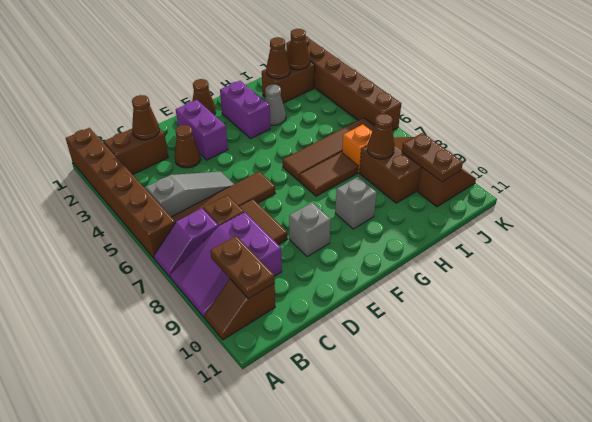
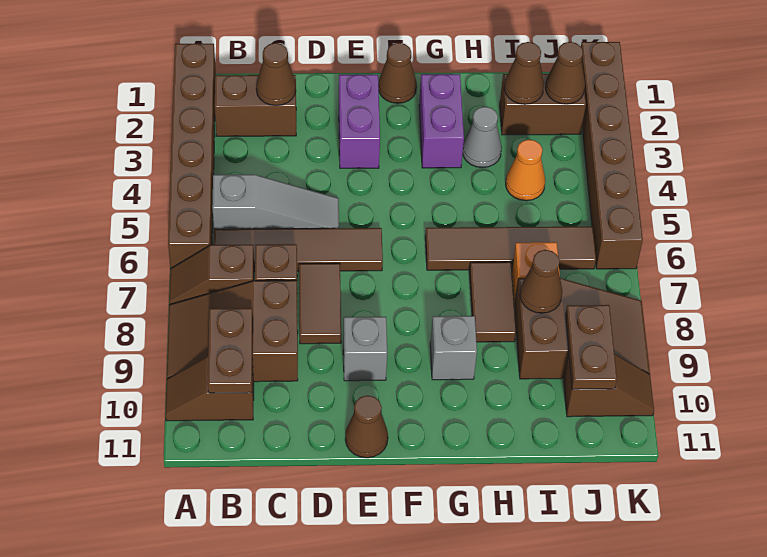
purple slope A7:B7 level 1 top B -> brown slope A7:B7 level 1 top B
purple slope A8:C9 level 1 top C -> brown slope A8:C9 level 1 top C
brown cone D3 level 1 -> brown cone E11 level 1
brown tile G7:H7 level 1 -> brown tile H7:H8 level 1
none -> orange cone I4 level 1

